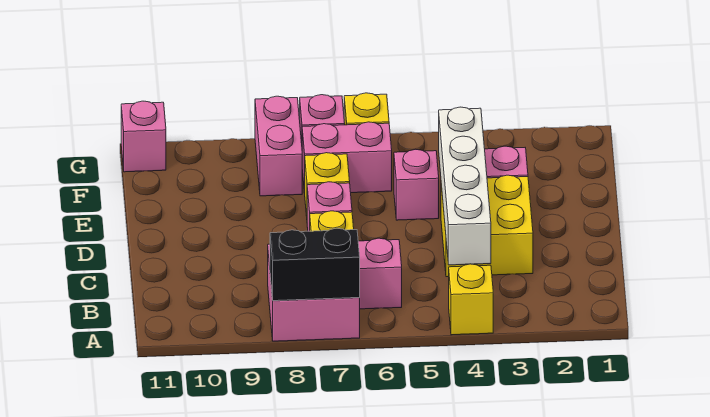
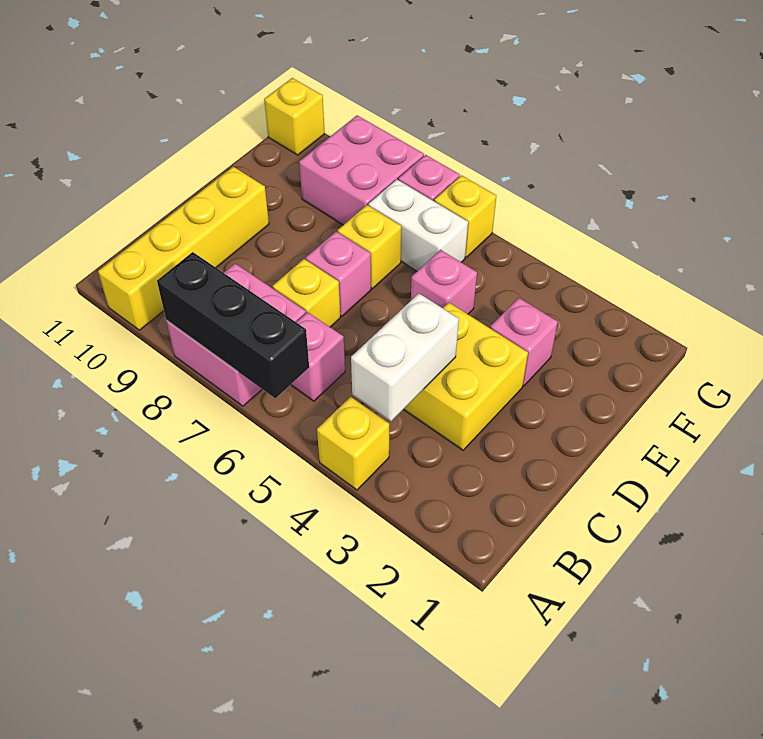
black brick A7:A8 level 2 -> black brick A6:A8 level 2
none -> yellow brick A10:D10 level 1
white brick B4:E4 level 2 -> white brick B4:C4 level 2
pink brick F6:F7 level 1 -> white brick F6:F7 level 1
pink brick F8:G8 level 1 -> pink brick F8:G9 level 1
pink brick G11 level 1 -> yellow brick G11 level 1

